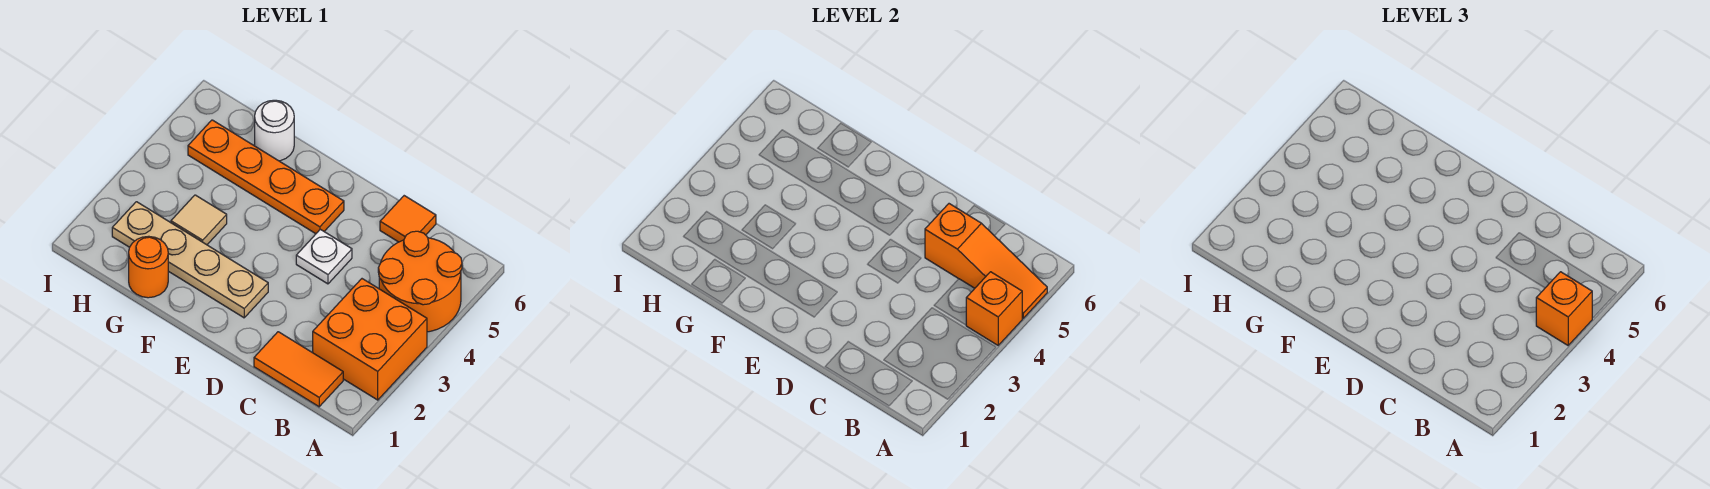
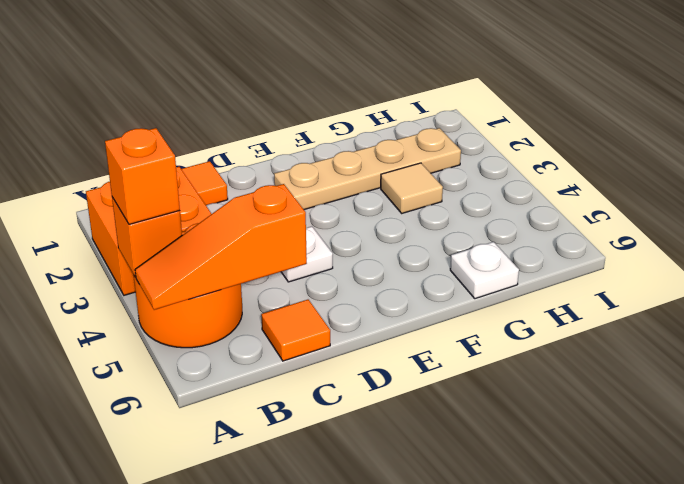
orange plate E5:H5 level 1 -> none
orange round brick G1 level 1 -> none
white round brick G6 level 1 -> white plate G6 level 1

